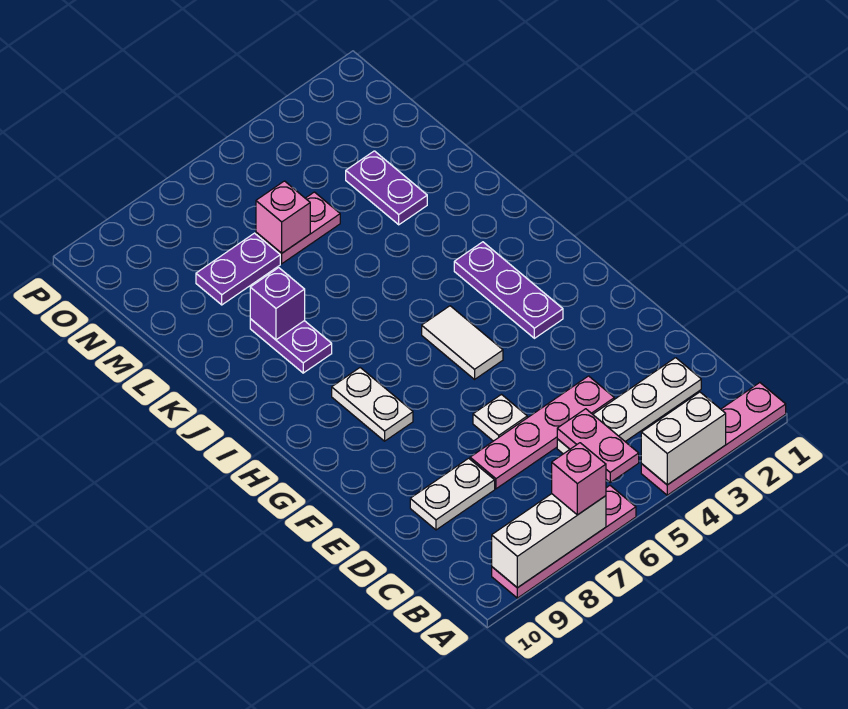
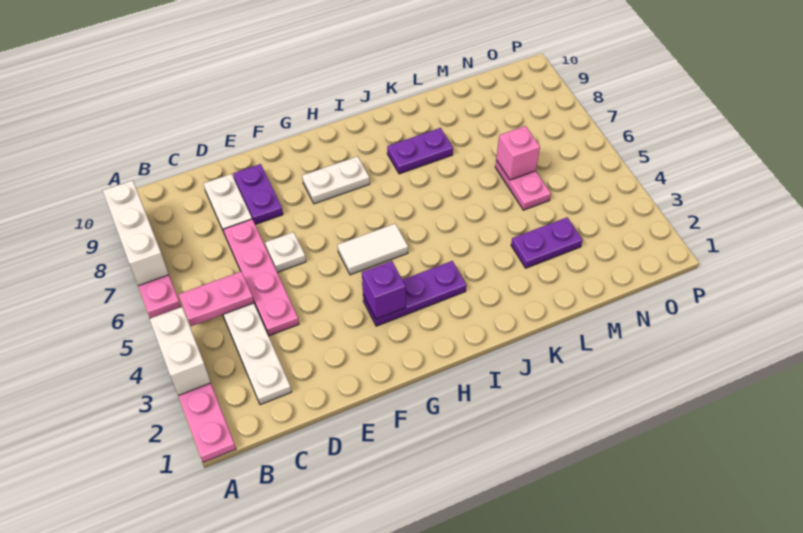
pink brick A7 level 3 -> none
purple brick K8 level 2 -> purple brick G3 level 2
purple plate M7:M8 level 1 -> purple plate E8:E9 level 1

